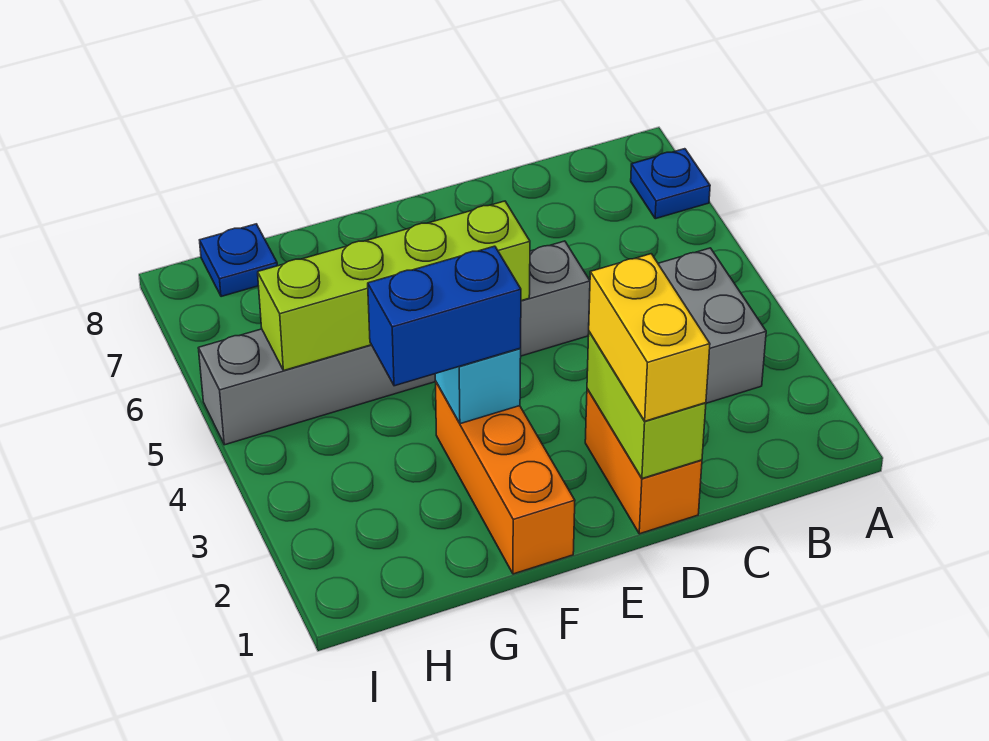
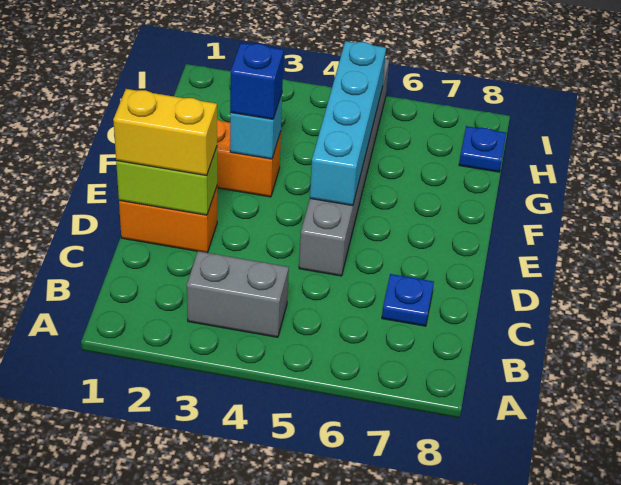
blue plate A7 level 1 -> blue plate C7 level 1
lime brick E5:H5 level 2 -> cyan brick E5:H5 level 2
blue brick F3:G3 level 3 -> blue brick F3 level 3

